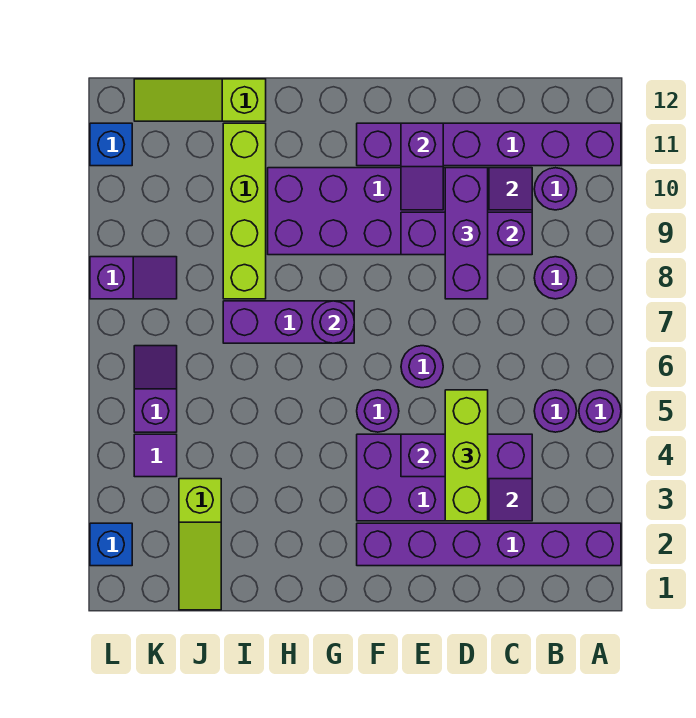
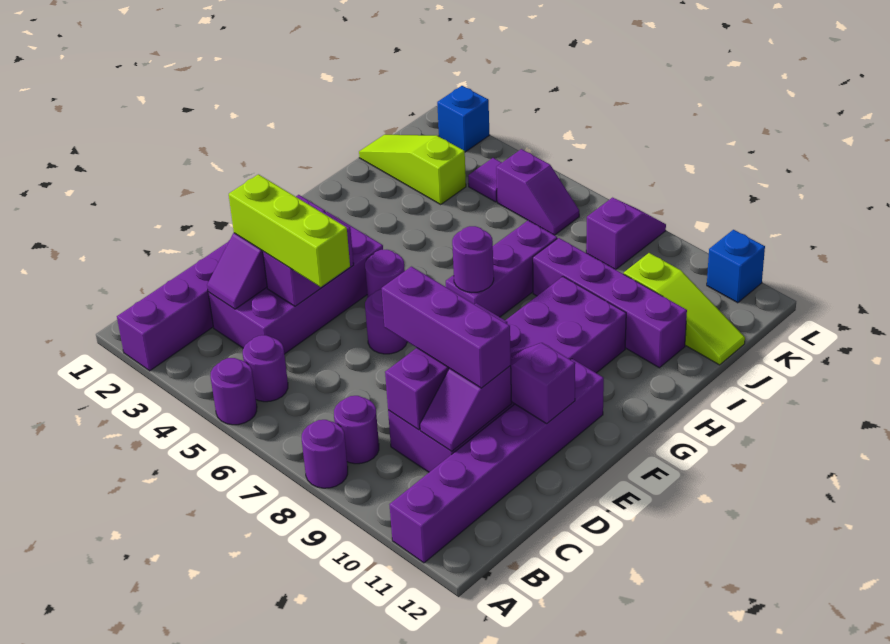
purple round brick B10 level 1 -> purple round brick A8 level 1
lime brick I8:I11 level 1 -> purple brick I8:I11 level 1
lime slope I12:K12 level 1 top I -> lime slope J10:J12 level 1 top 10
purple slope K8:L8 level 1 top L -> purple slope K8:L8 level 1 top K

